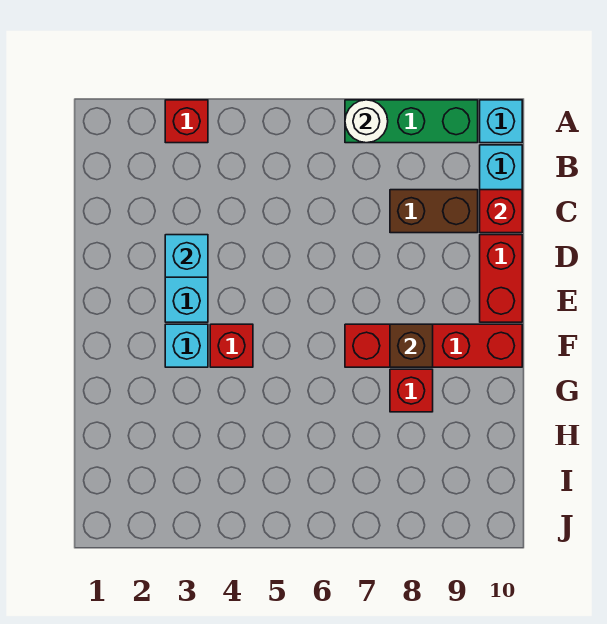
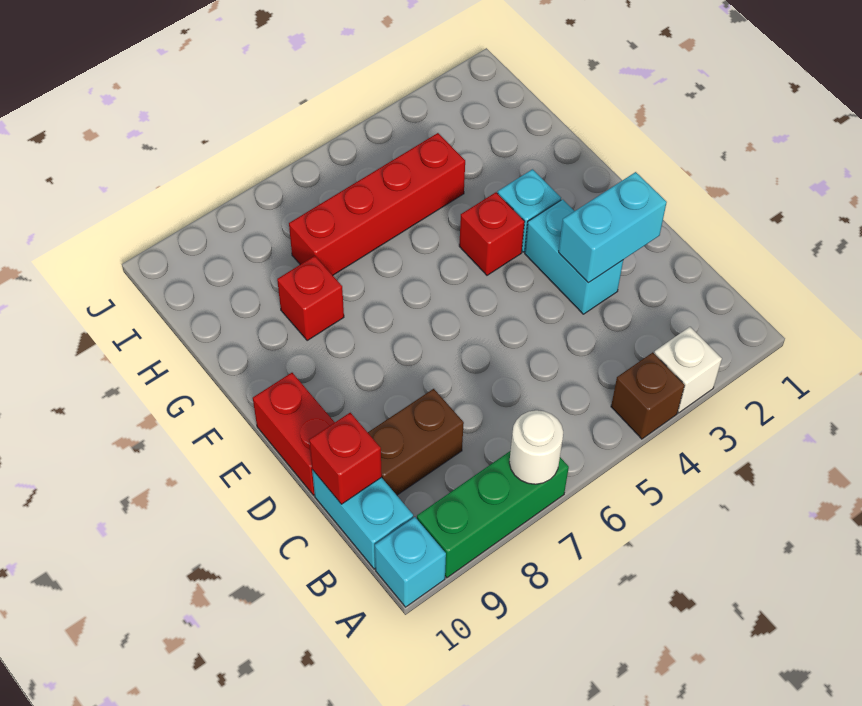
red brick A3 level 1 -> white brick A3 level 1
cyan brick D3 level 2 -> cyan brick D2:D3 level 2
red brick F7:F10 level 1 -> red brick H4:H7 level 1
brown brick F8 level 2 -> brown brick A4 level 1

